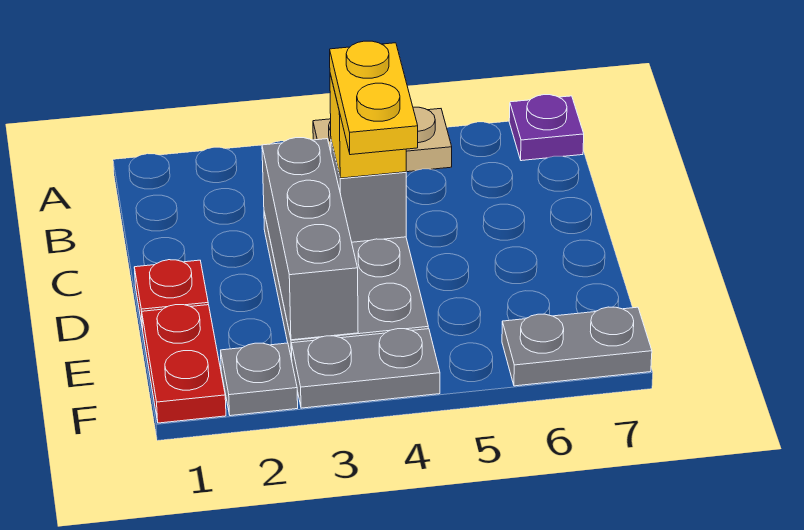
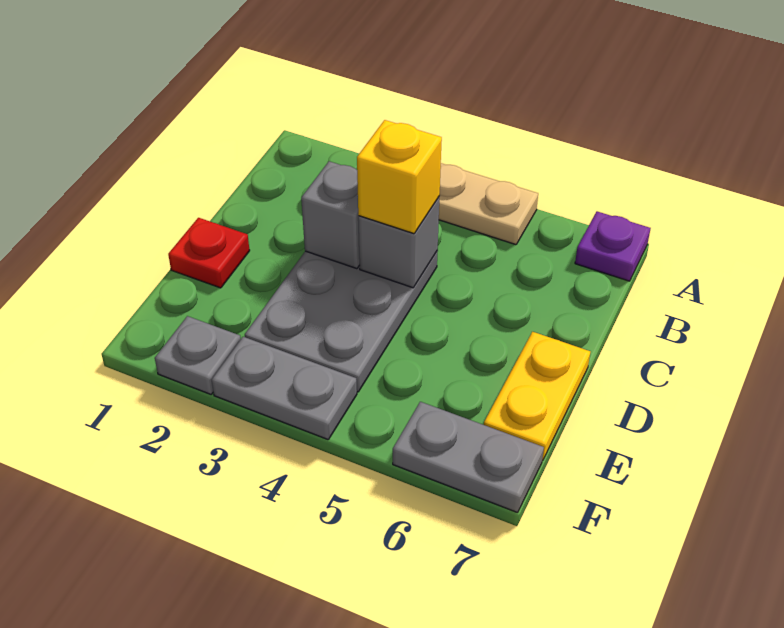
grey brick C3:E3 level 2 -> grey brick C3 level 2
yellow plate C4:D4 level 4 -> yellow plate D7:E7 level 1
red plate E1:F1 level 1 -> none

